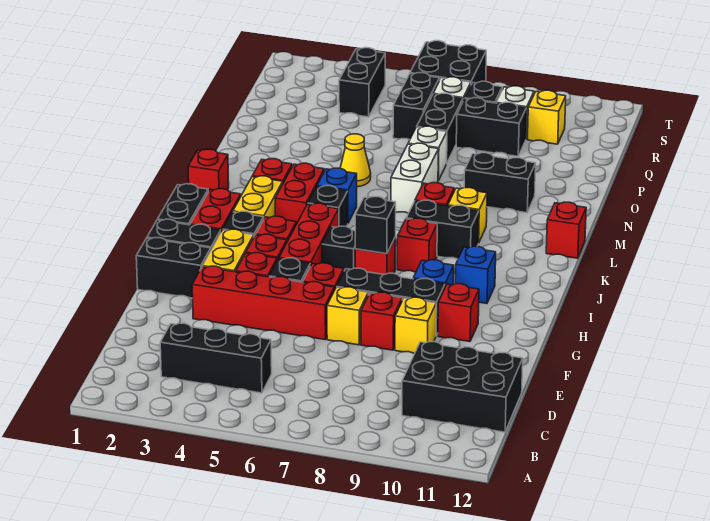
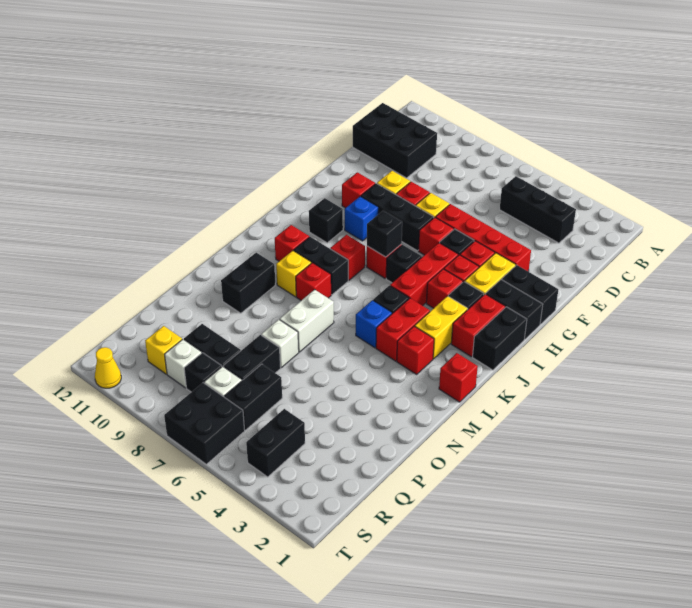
blue brick I10 level 1 -> black brick I10 level 1
red brick L12 level 1 -> red brick K10 level 1
yellow cone N5 level 1 -> yellow cone T11 level 1
black brick N9:N10 level 1 -> black brick M10:N10 level 1

